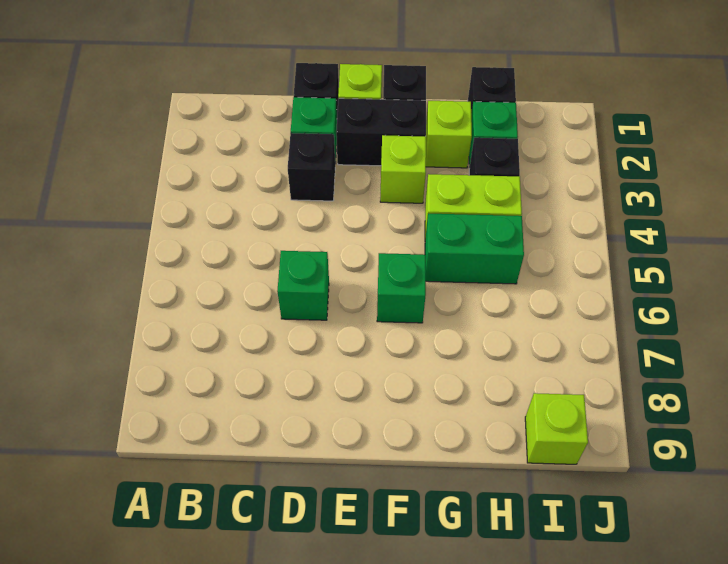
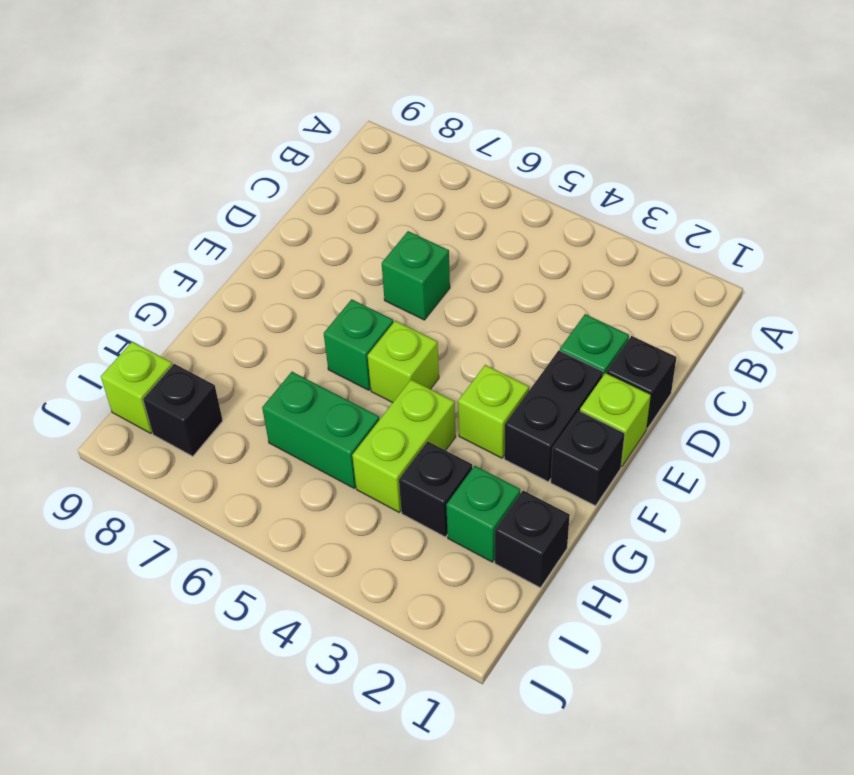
black brick D3 level 1 -> black brick I8 level 1
lime brick G2 level 1 -> lime brick F5 level 1
green brick G5:H5 level 1 -> green brick H5:H6 level 1

